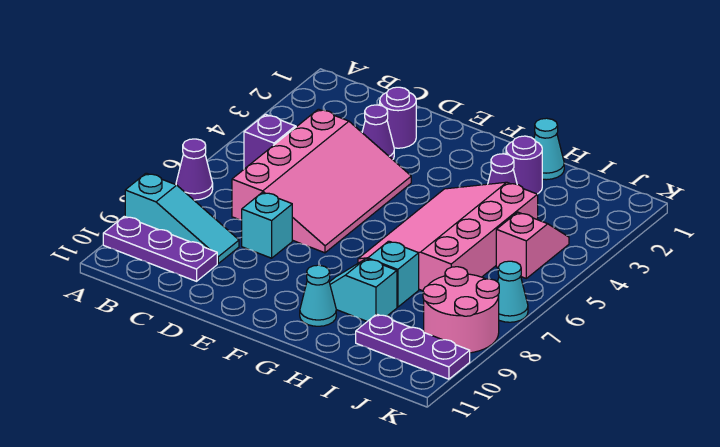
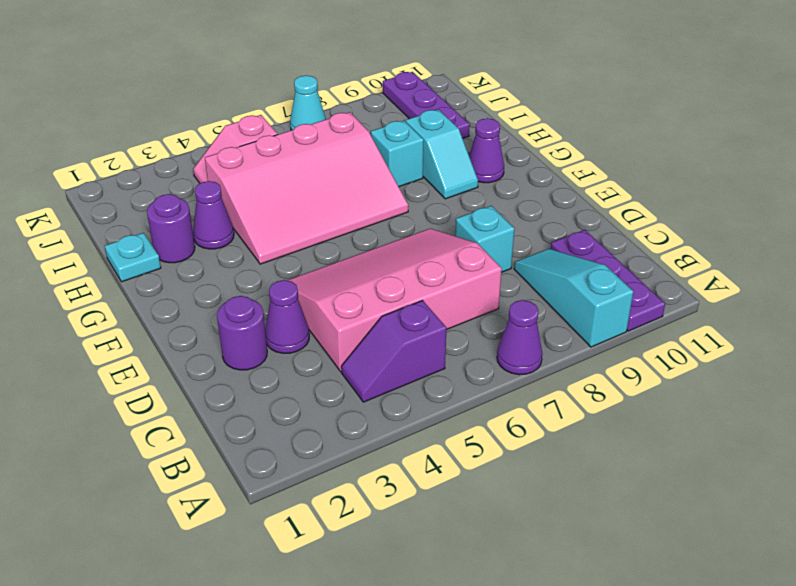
cyan cone G10 level 1 -> purple cone G10 level 1
cyan cone H1 level 1 -> cyan plate H1 level 1
pink round brick J8:K9 level 1 -> none

